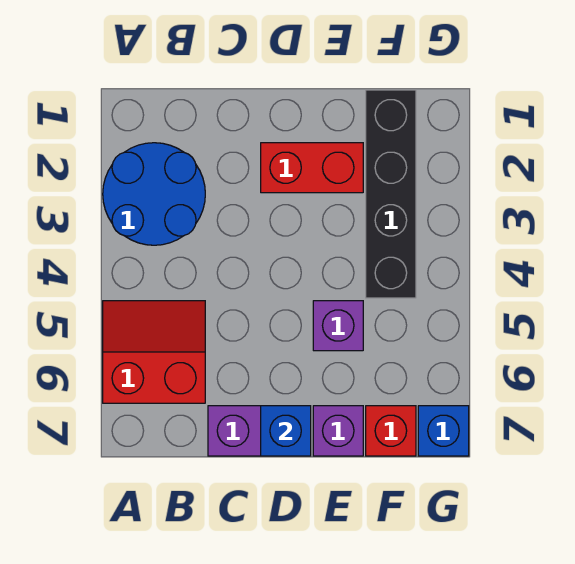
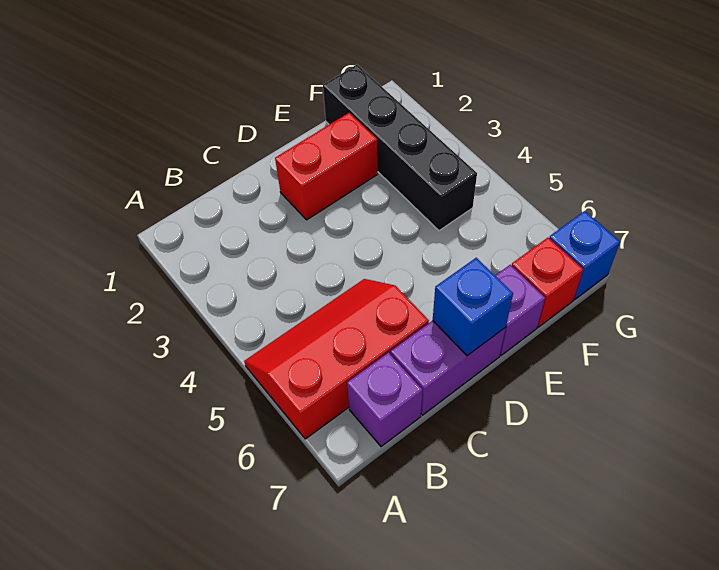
blue round brick A2:B3 level 1 -> none
red slope A5:B6 level 1 top 6 -> red slope A5:C6 level 1 top 6
purple brick E5 level 1 -> purple brick B7 level 1

